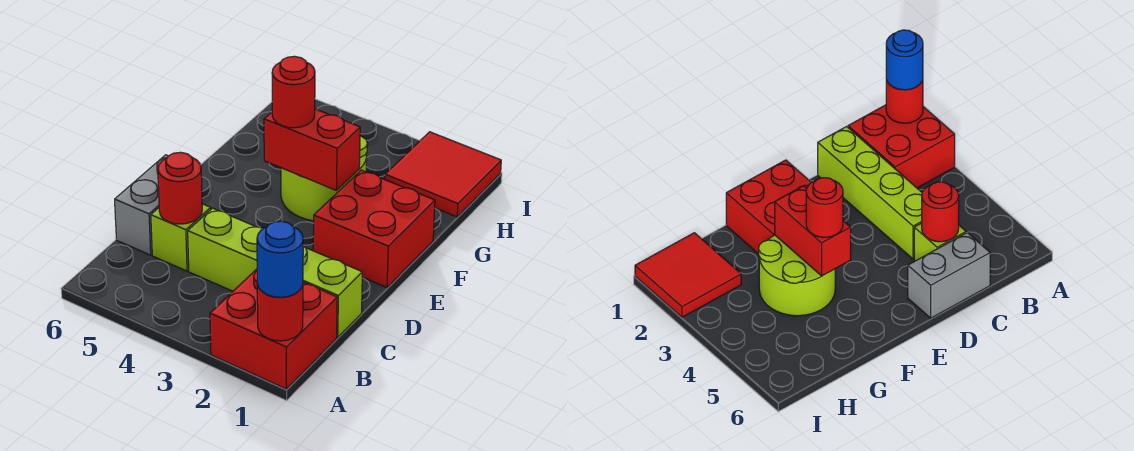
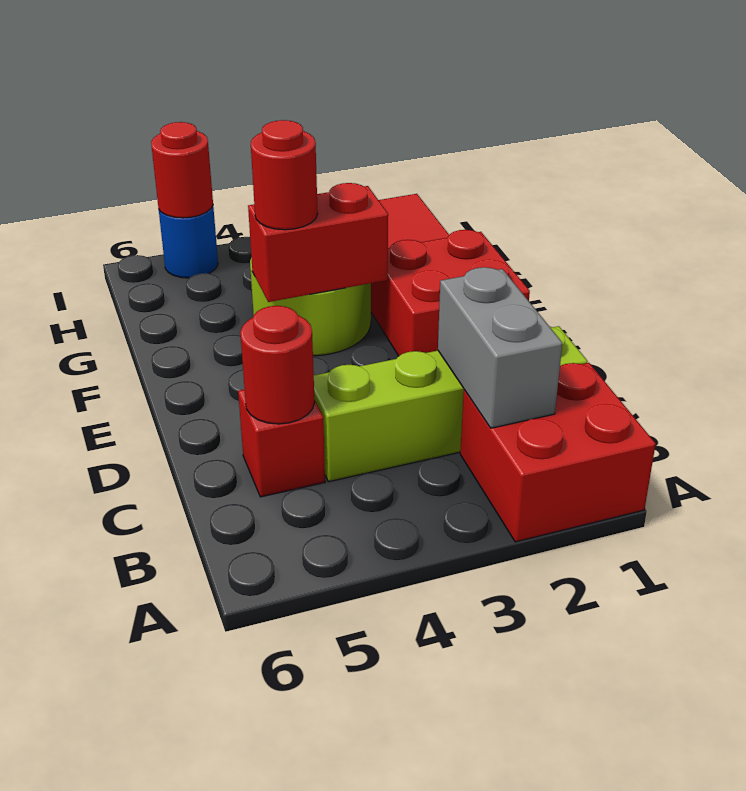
red round brick A1 level 2 -> red round brick I5 level 2
blue round brick A1 level 3 -> blue round brick I5 level 1
lime brick C5 level 1 -> red brick C5 level 1
grey brick C6:D6 level 1 -> grey brick B2:C2 level 2

